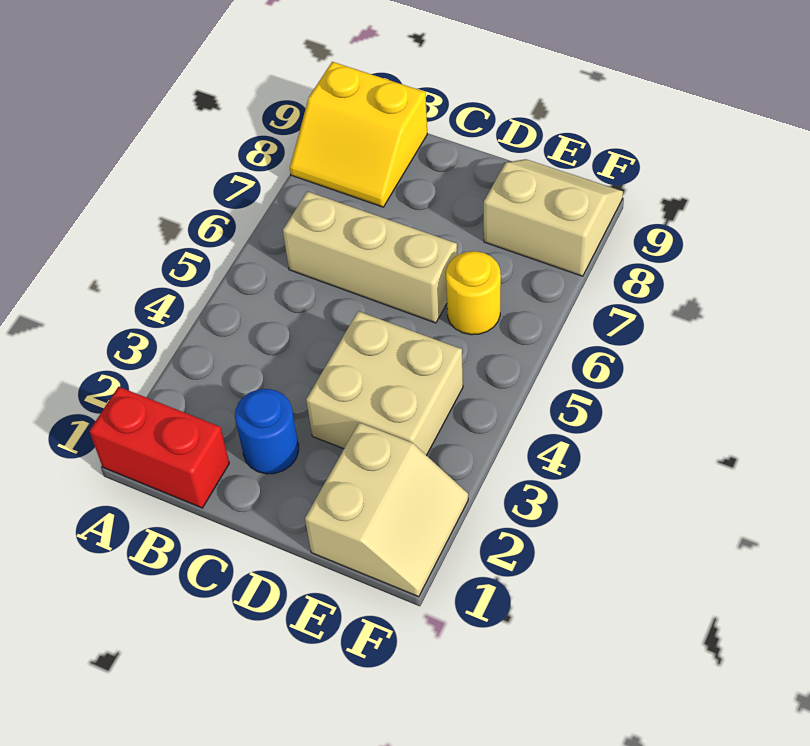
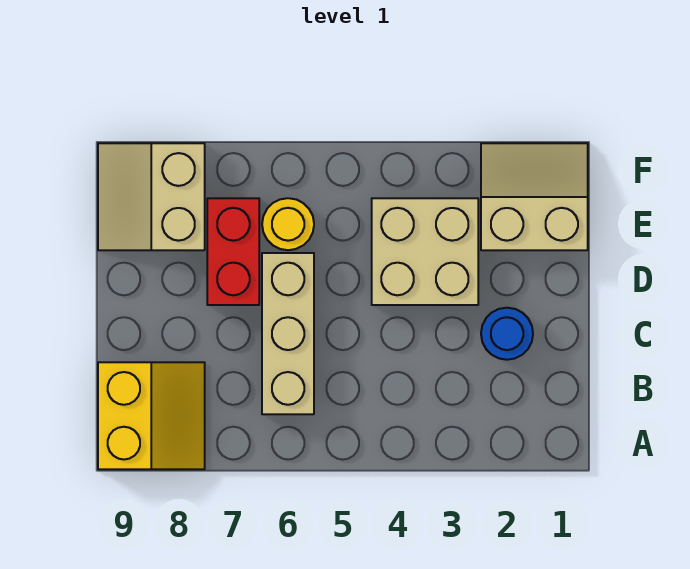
red brick A1:B1 level 1 -> red brick D7:E7 level 1

